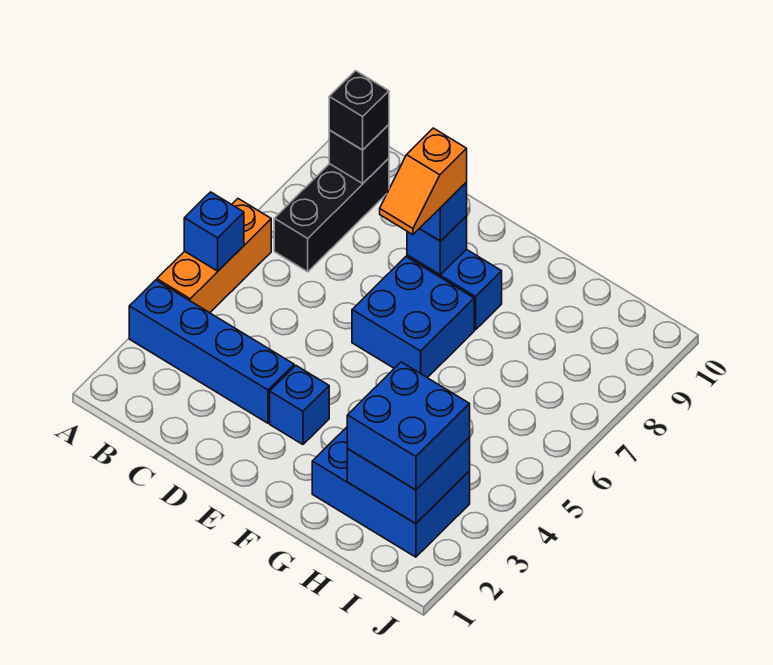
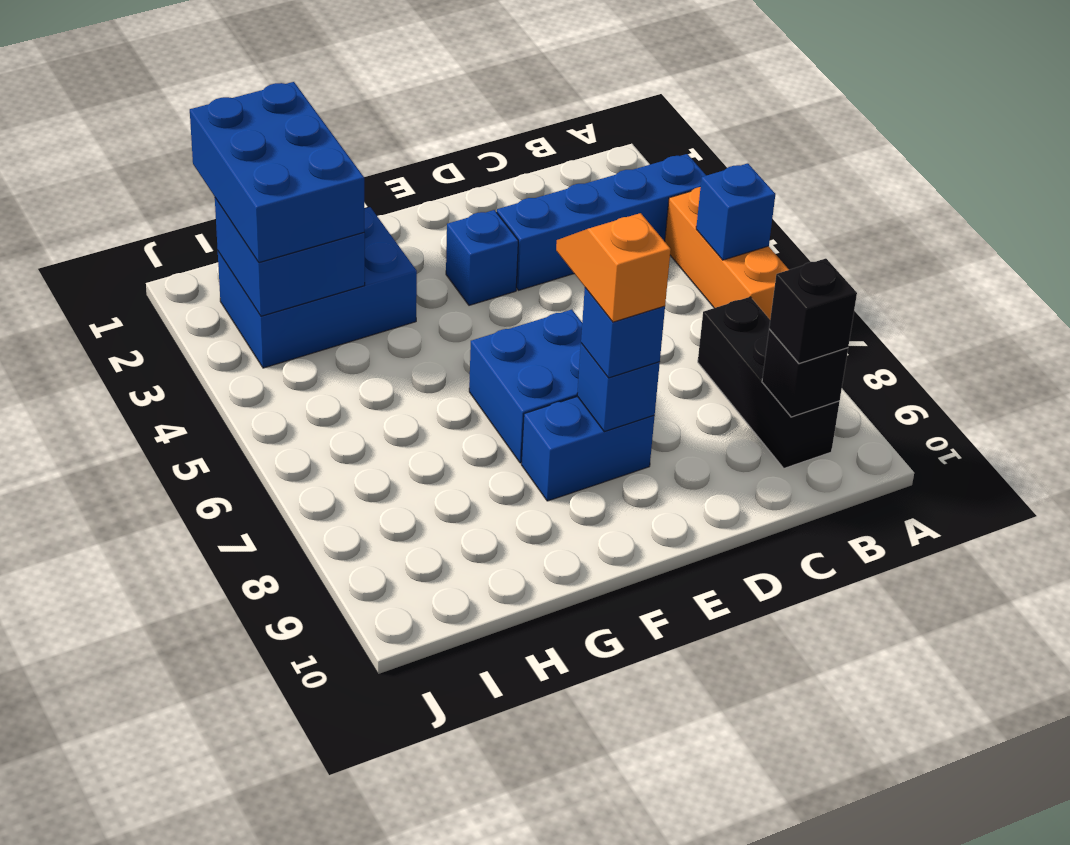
blue brick H2:I3 level 3 -> blue brick H1:I3 level 3

